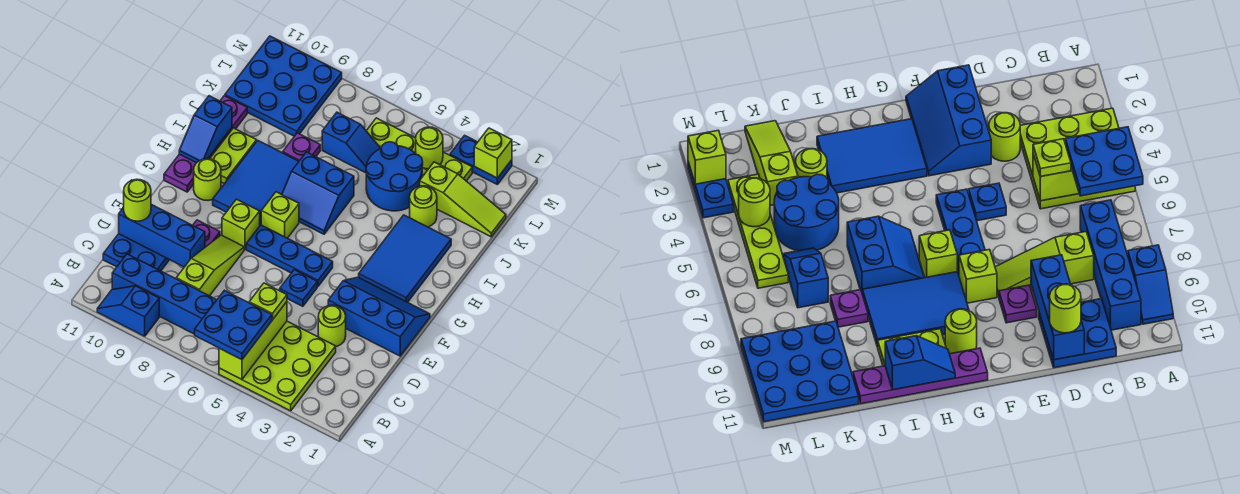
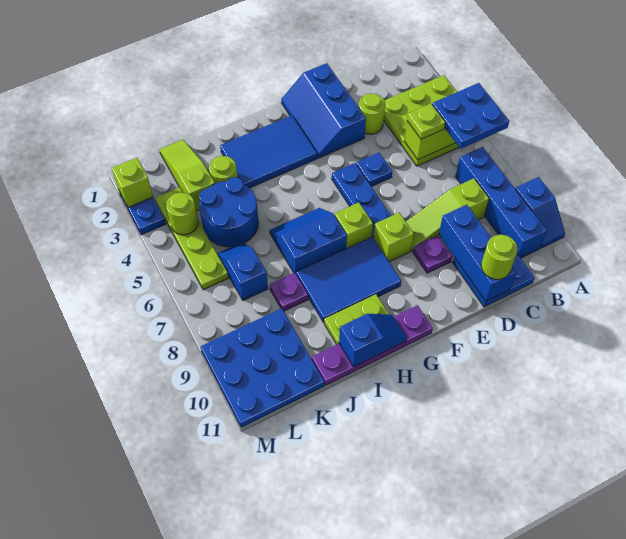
lime round brick G10 level 1 -> none
blue slope H6:I7 level 1 top I -> blue slope H6:I7 level 1 top 7

